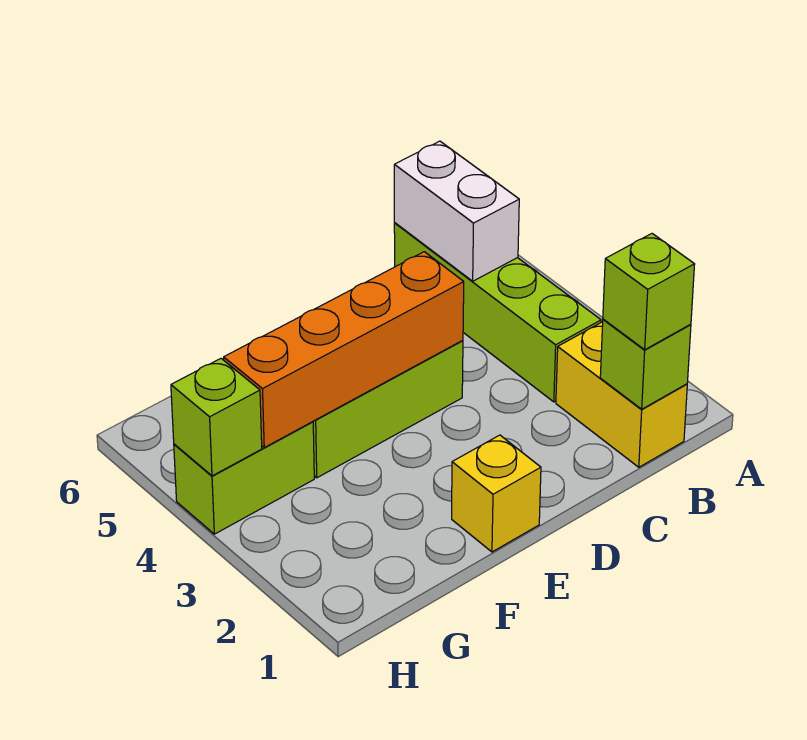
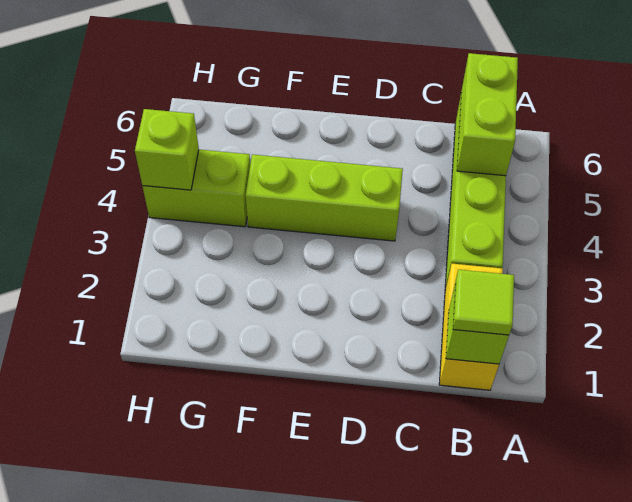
lime brick B1 level 3 -> lime tile B1 level 3
white brick B5:B6 level 2 -> lime brick B5:B6 level 2
orange brick D4:G4 level 2 -> none
yellow brick E1 level 1 -> none

